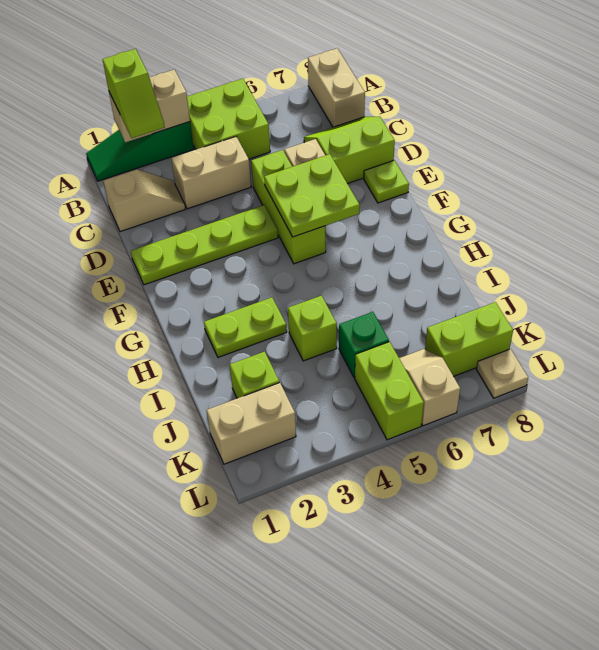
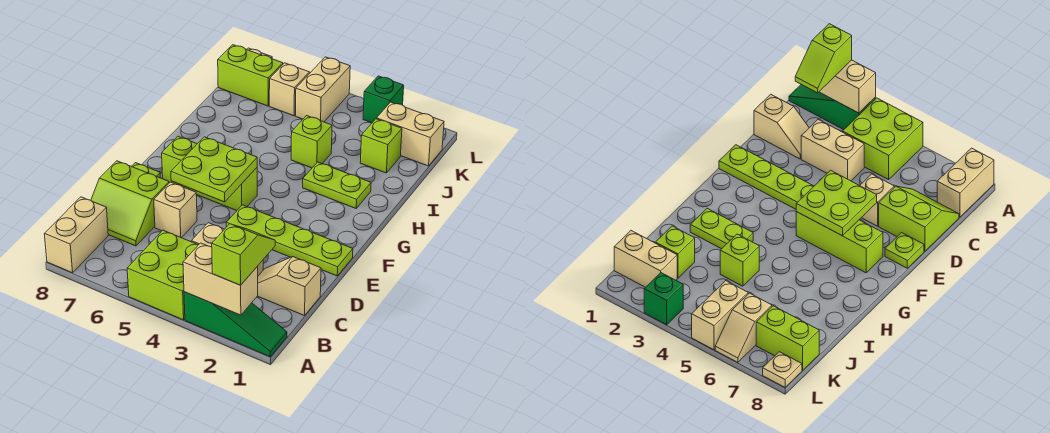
lime brick D5:F5 level 1 -> lime brick F5:F7 level 1
green brick J5 level 1 -> green brick L3 level 1
lime brick K5:L5 level 1 -> tan brick K5:L5 level 1
tan slope K6:L6 level 1 top L -> tan slope K6:L6 level 1 top K

